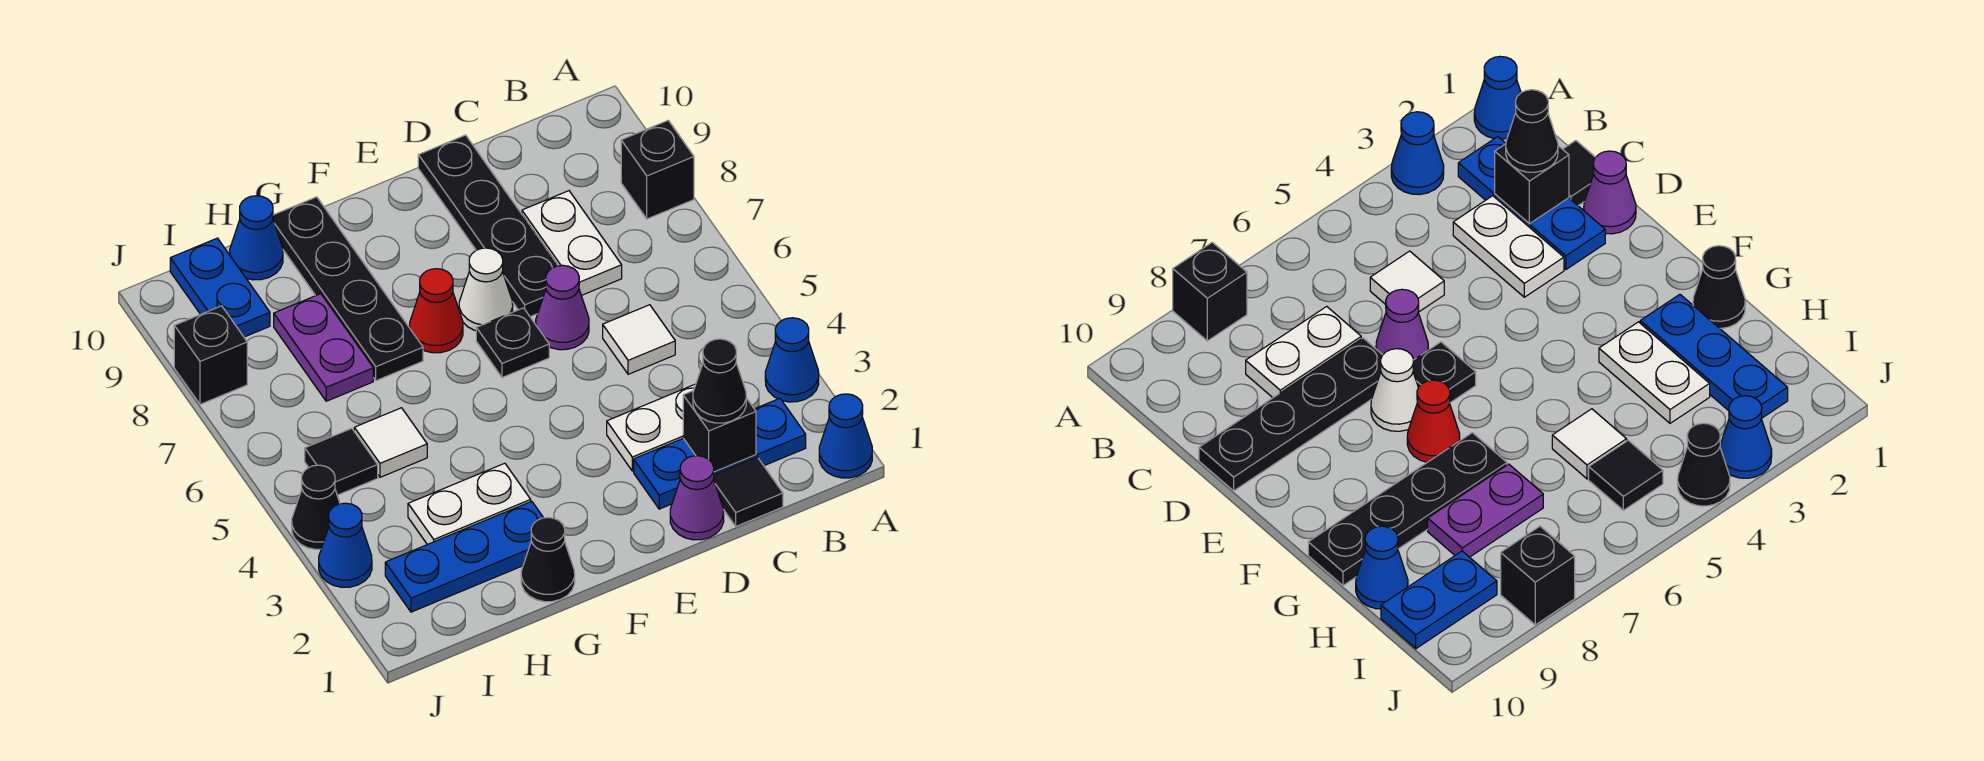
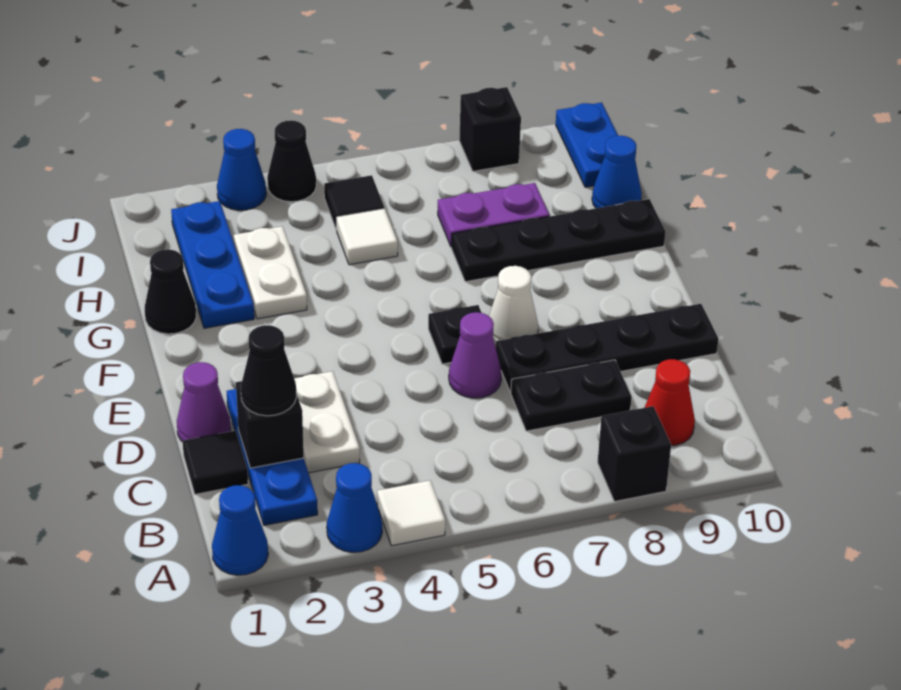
white tile C5 level 1 -> white tile A4 level 1
white plate C7:C8 level 1 -> black plate C7:C8 level 1
red cone F7 level 1 -> red cone B9 level 1
blue plate I9:I10 level 1 -> blue plate I10:J10 level 1

